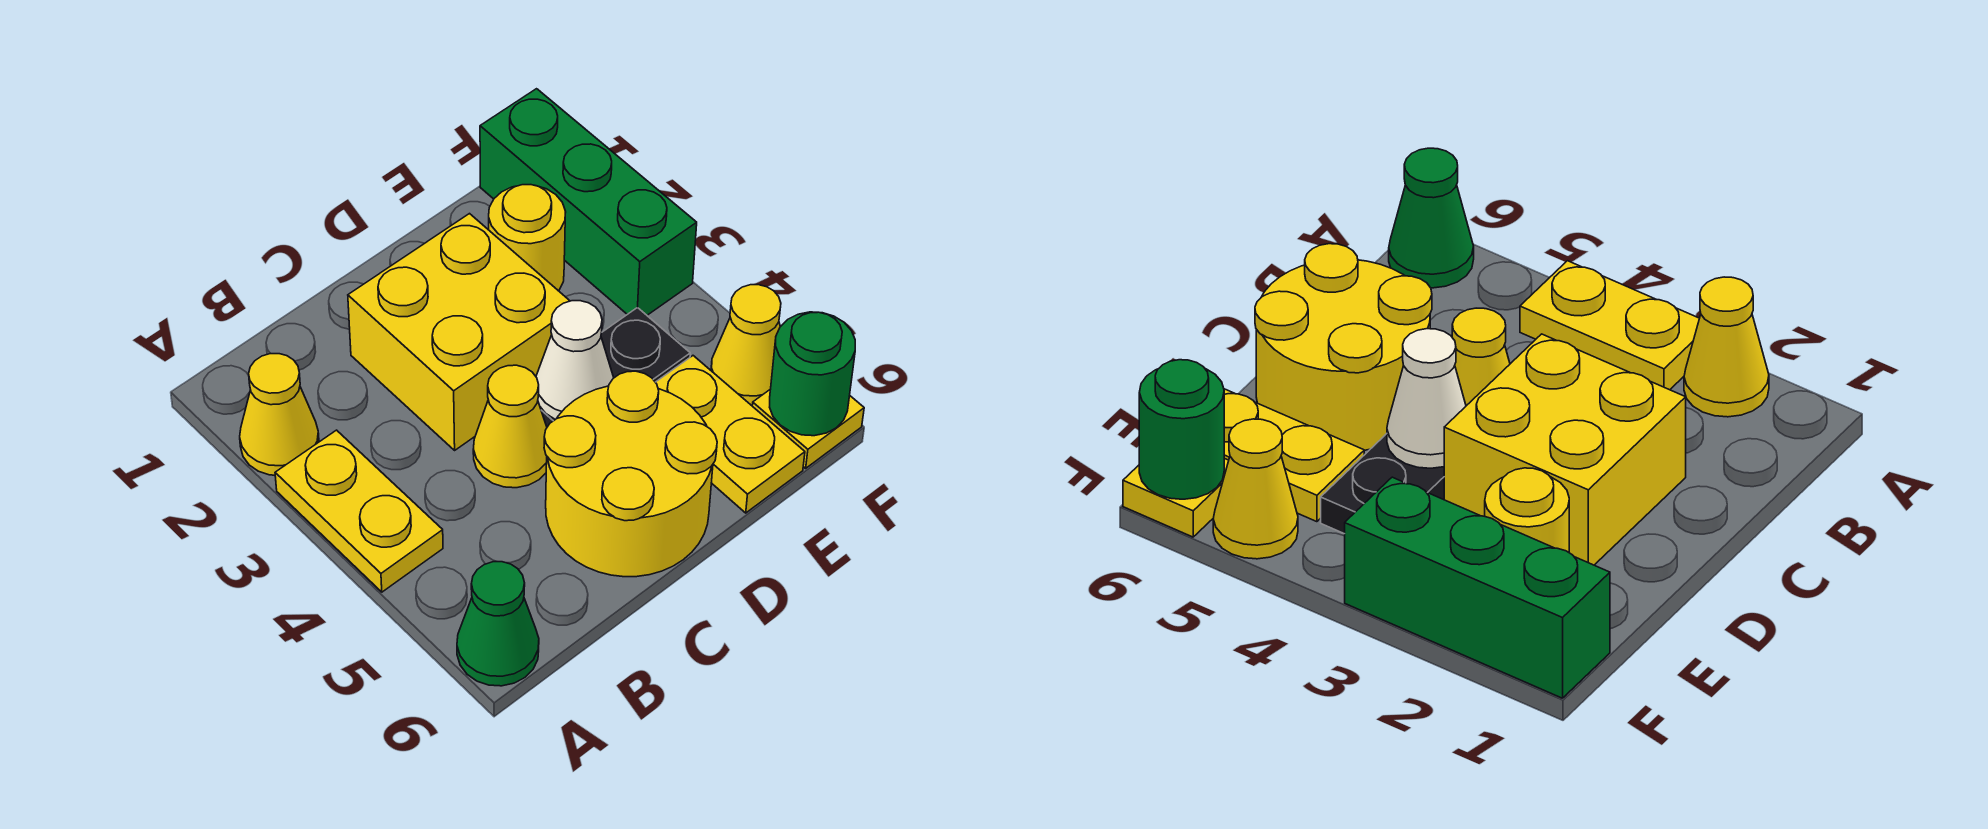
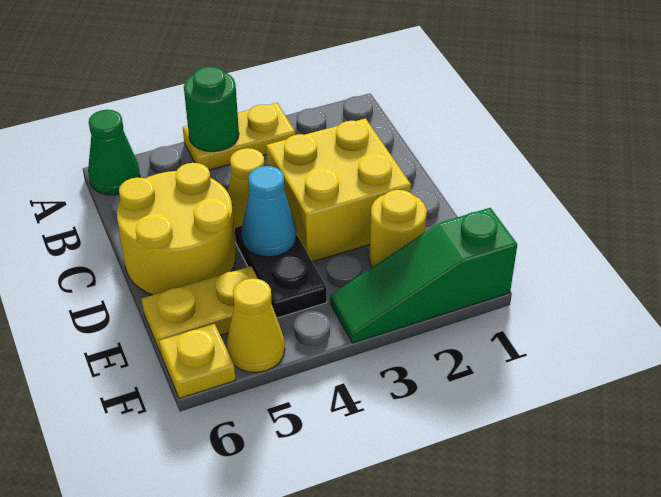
yellow cone A2 level 1 -> none
white cone D4 level 2 -> cyan cone D4 level 2
green brick F1:F3 level 1 -> green slope F1:F3 level 1 top 1
green round brick F6 level 2 -> green round brick A4 level 2

